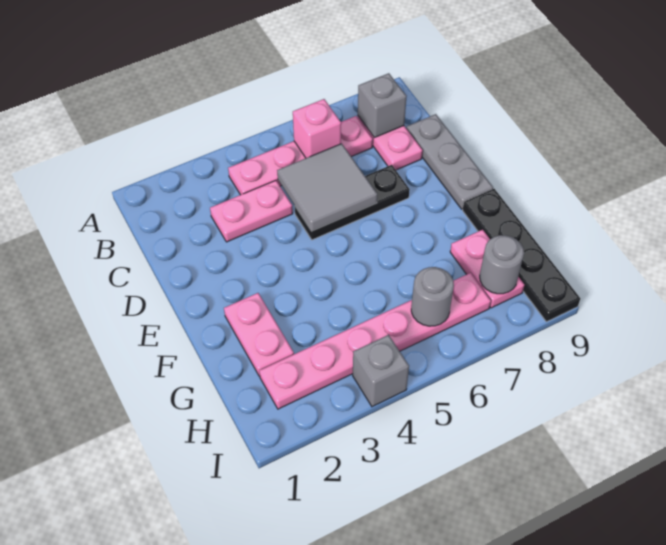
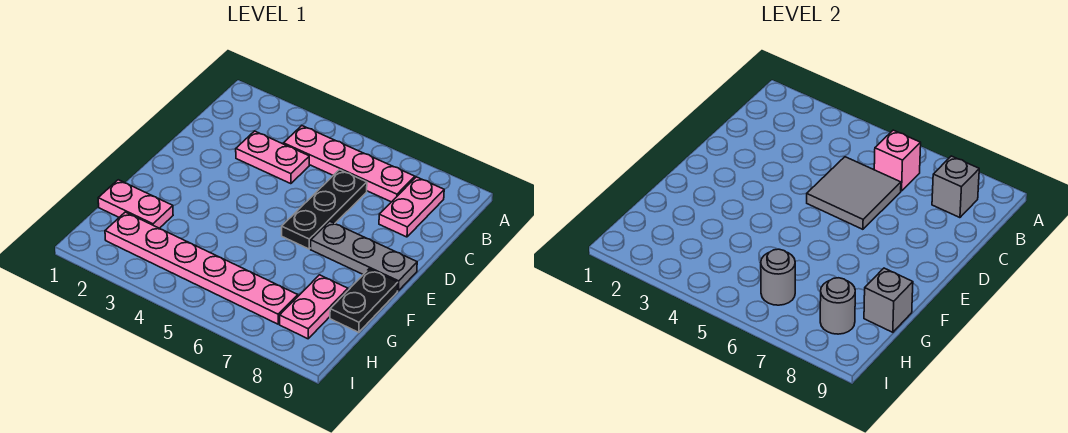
grey plate C9:E9 level 1 -> grey plate E7:E9 level 1
black plate D5:D7 level 1 -> black plate C6:E6 level 1
pink plate F2:G2 level 1 -> pink plate G1:G2 level 1
black plate F9:I9 level 1 -> black plate F9:G9 level 1
grey brick I4 level 1 -> grey brick G9 level 2

